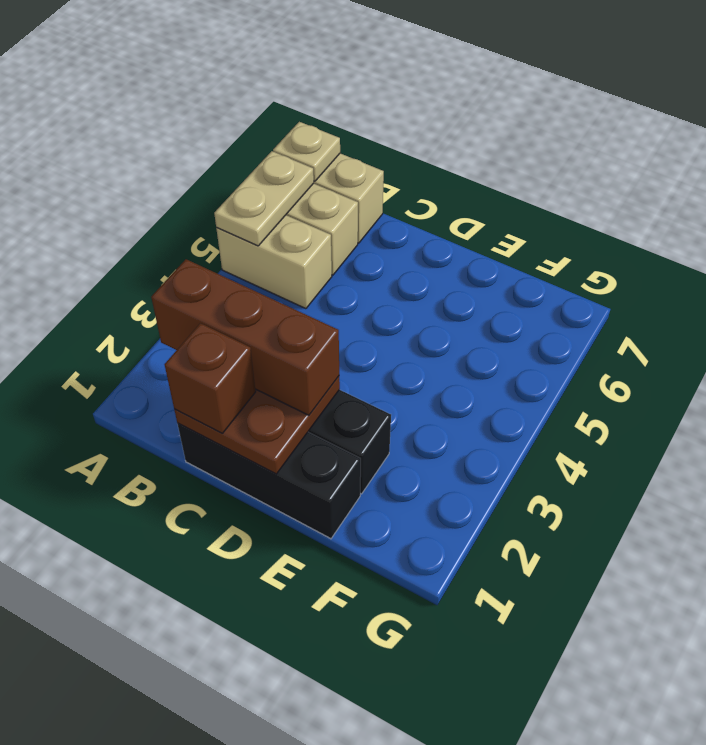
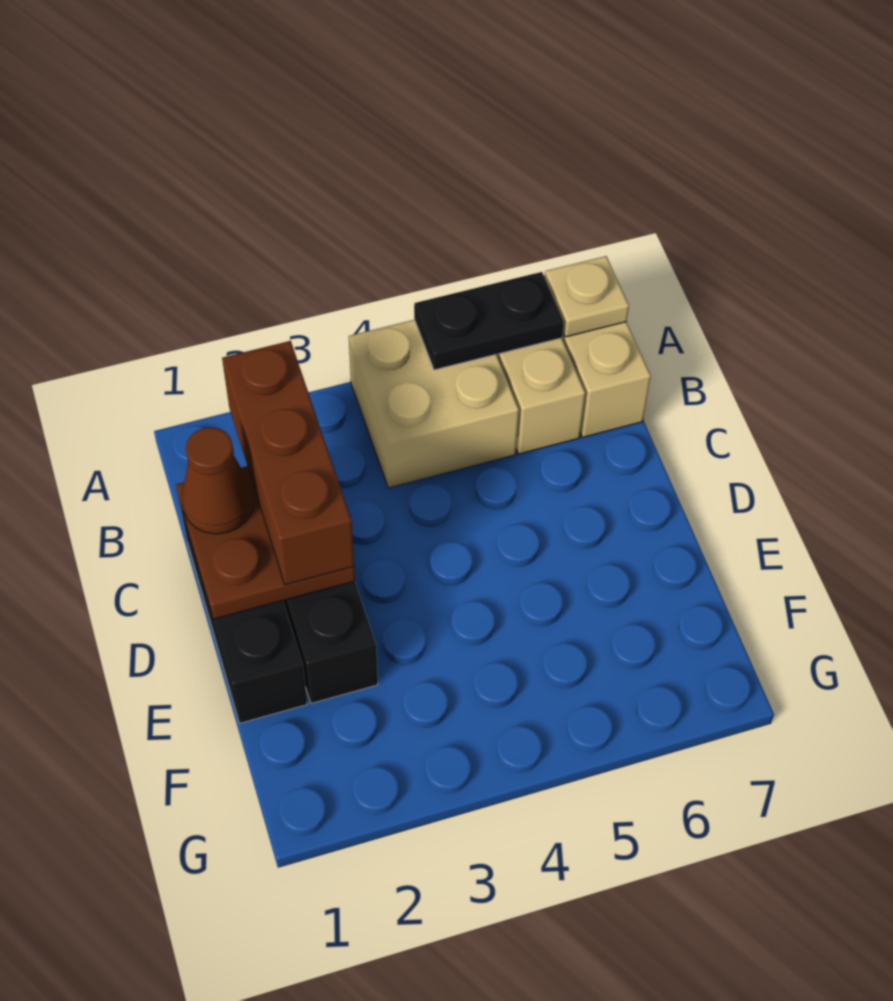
tan brick A5:B5 level 1 -> tan brick A4:B5 level 1
tan plate A5:A6 level 2 -> black plate A5:A6 level 2
brown brick C1 level 3 -> brown cone C1 level 3

